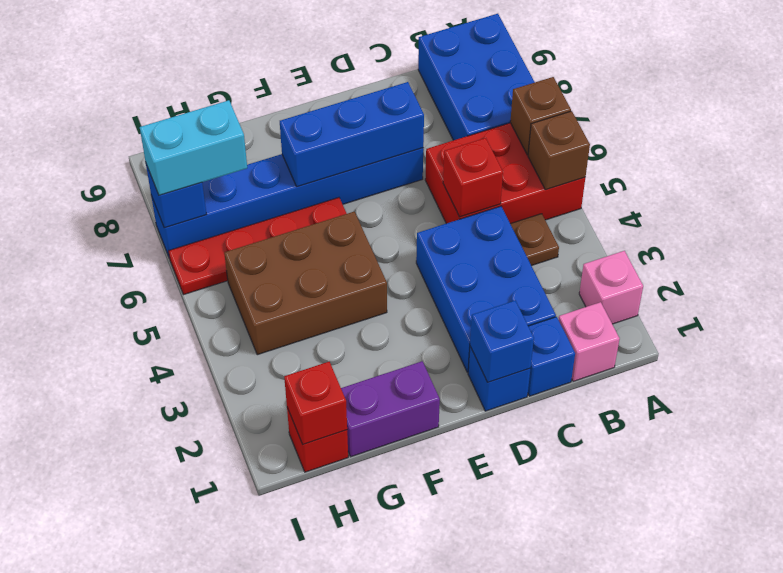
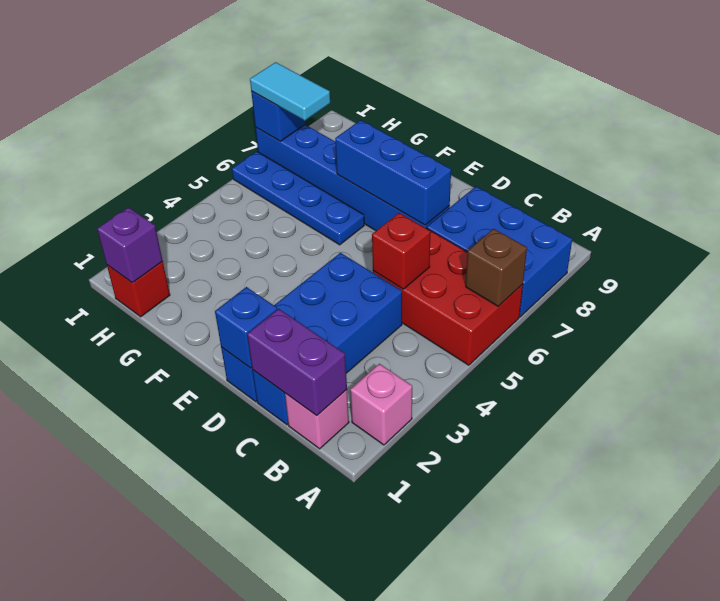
brown brick A5 level 2 -> none
blue brick A7:B9 level 1 -> blue brick A7:C8 level 1
brown plate B4 level 1 -> none
purple brick F1:G1 level 1 -> purple brick B1:C1 level 2
brown brick F4:H5 level 1 -> none
red plate F6:I6 level 1 -> blue plate F6:I6 level 1
red brick H1 level 2 -> purple brick H1 level 2
cyan brick H7:I7 level 3 -> cyan tile H7:I7 level 3

